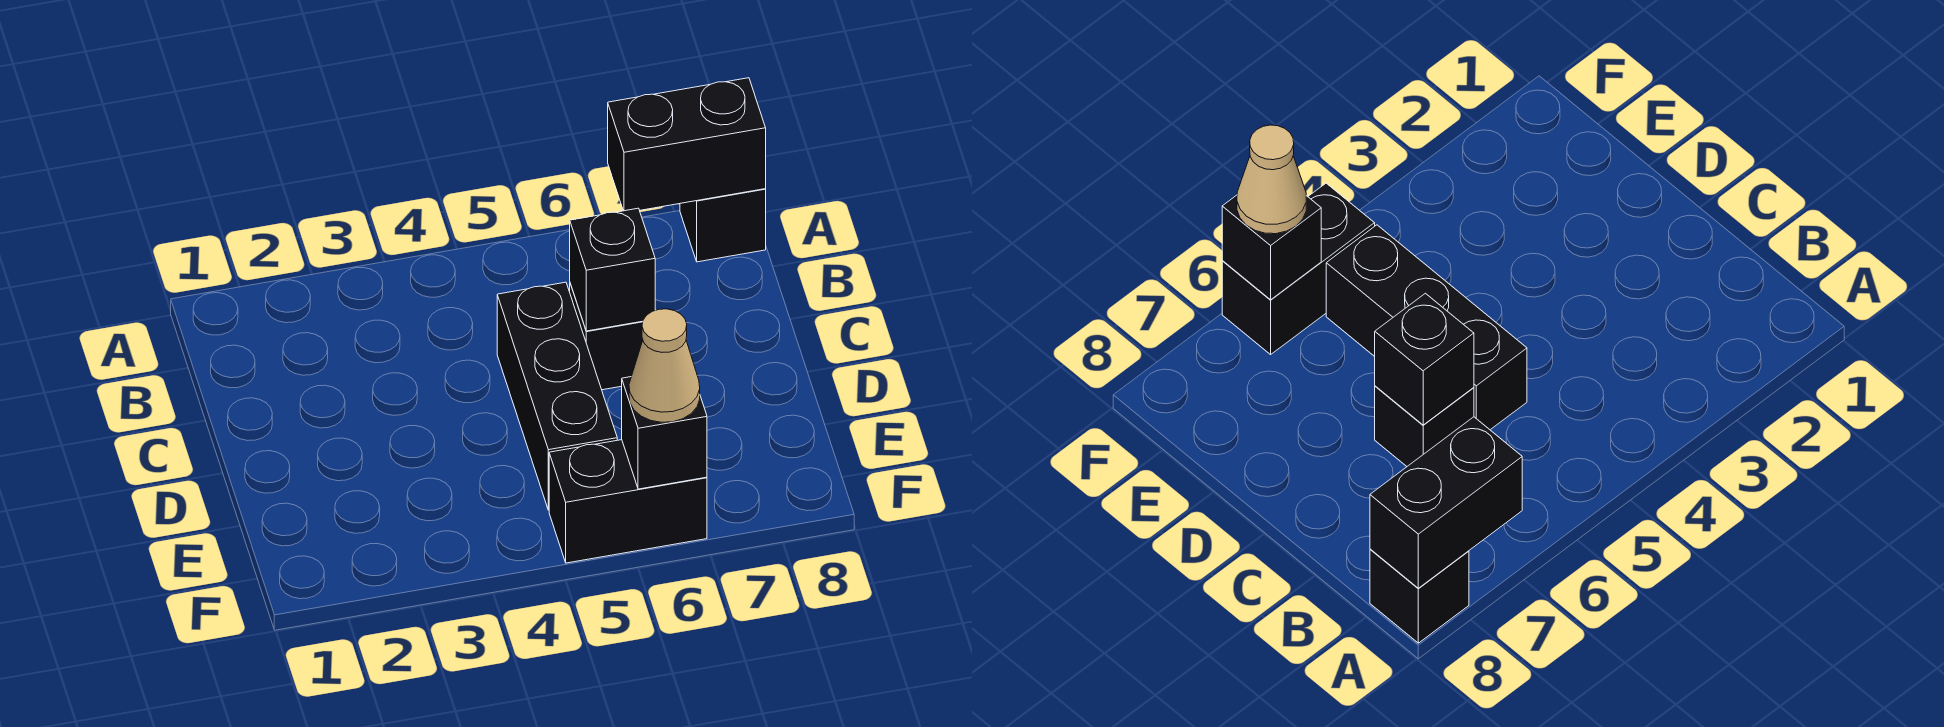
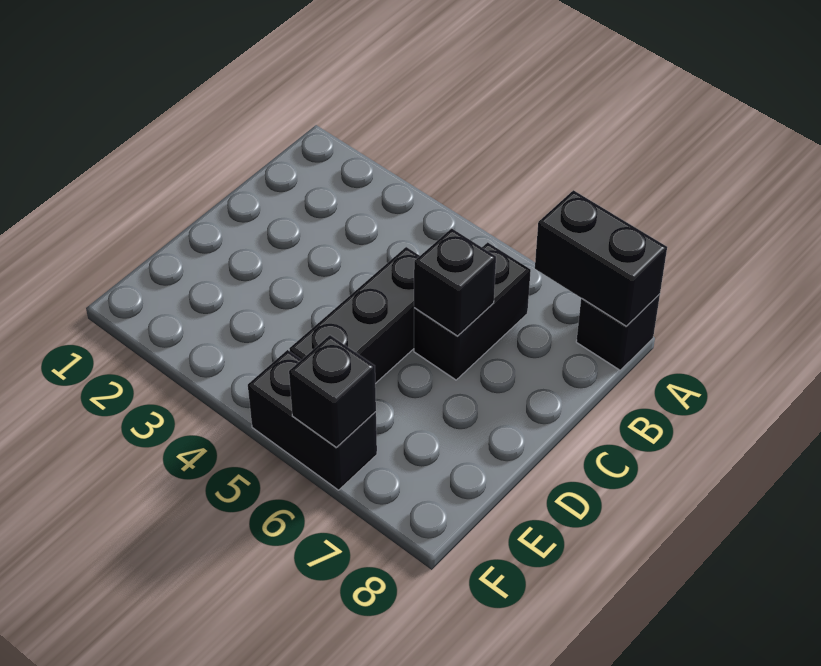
black brick C6 level 1 -> black brick B6:C6 level 1
tan cone F6 level 3 -> none

